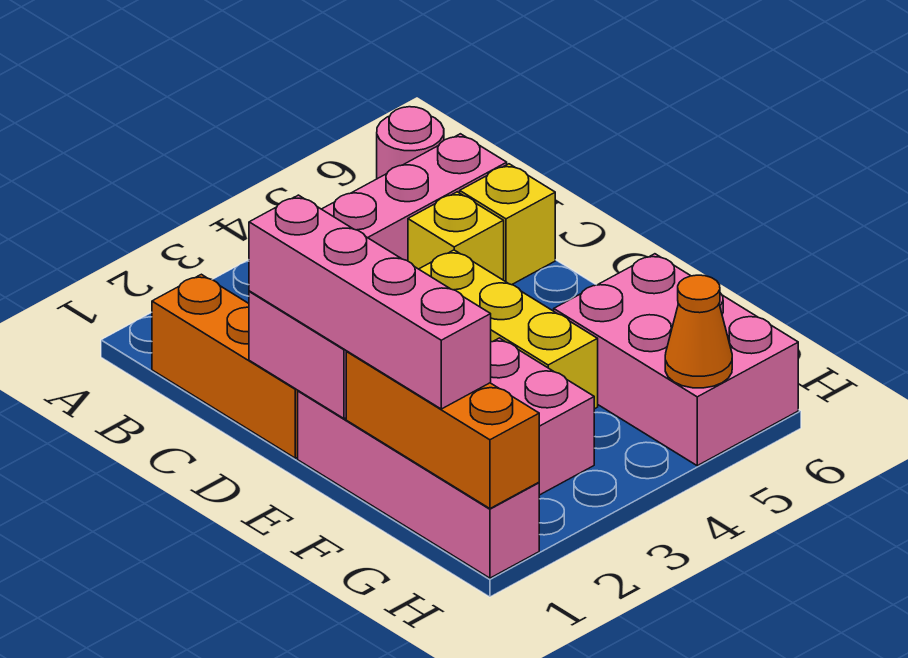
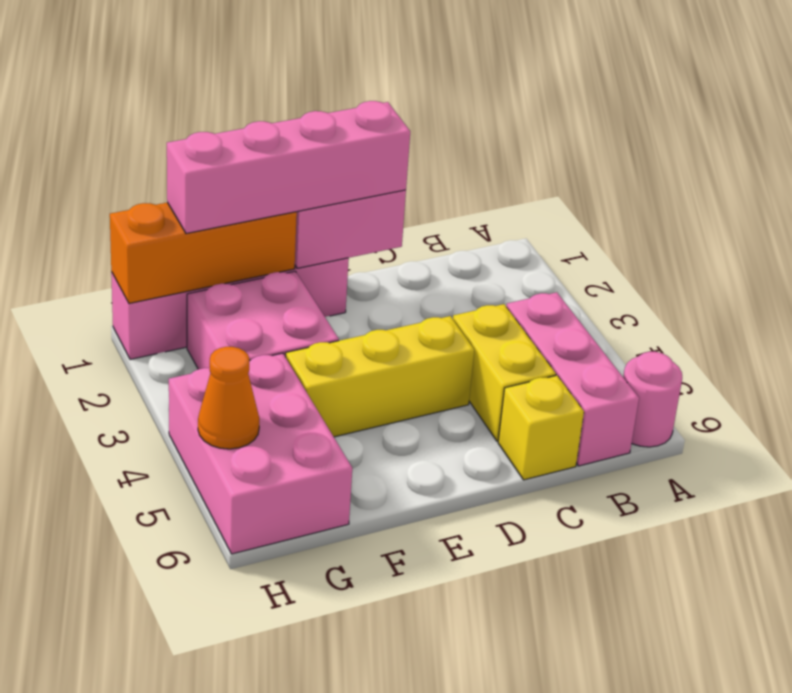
orange brick B1:D1 level 1 -> none
yellow brick C5 level 1 -> yellow brick C4:C5 level 1
pink brick F5:H6 level 1 -> pink brick G4:H6 level 1

